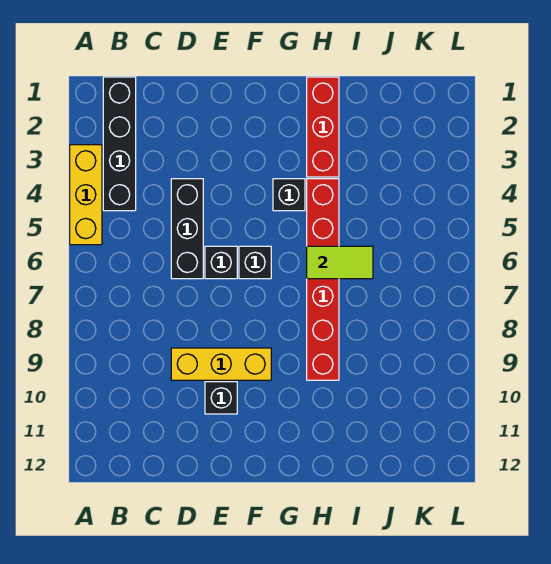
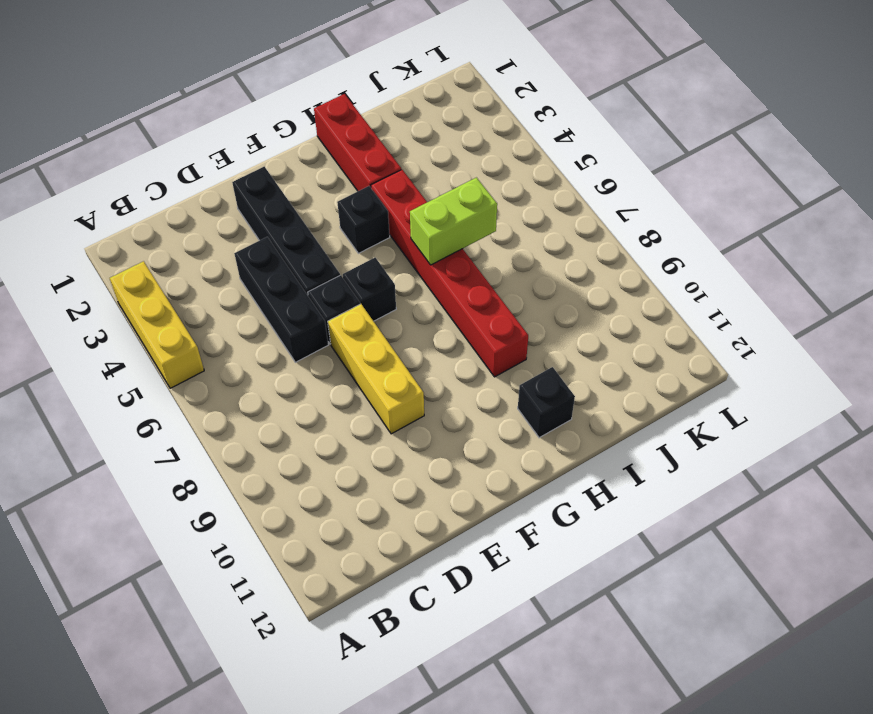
black brick B1:B4 level 1 -> black brick E2:E5 level 1
yellow brick D9:F9 level 1 -> yellow brick E7:E9 level 1
black brick E10 level 1 -> black brick H11 level 1
lime tile H6:I6 level 2 -> lime brick H6:I6 level 2

